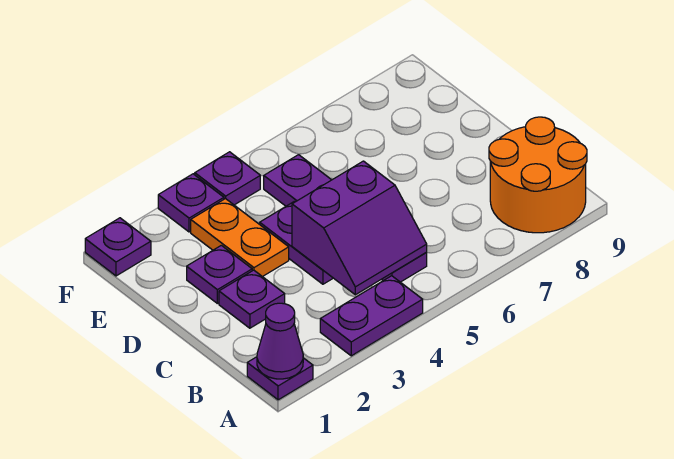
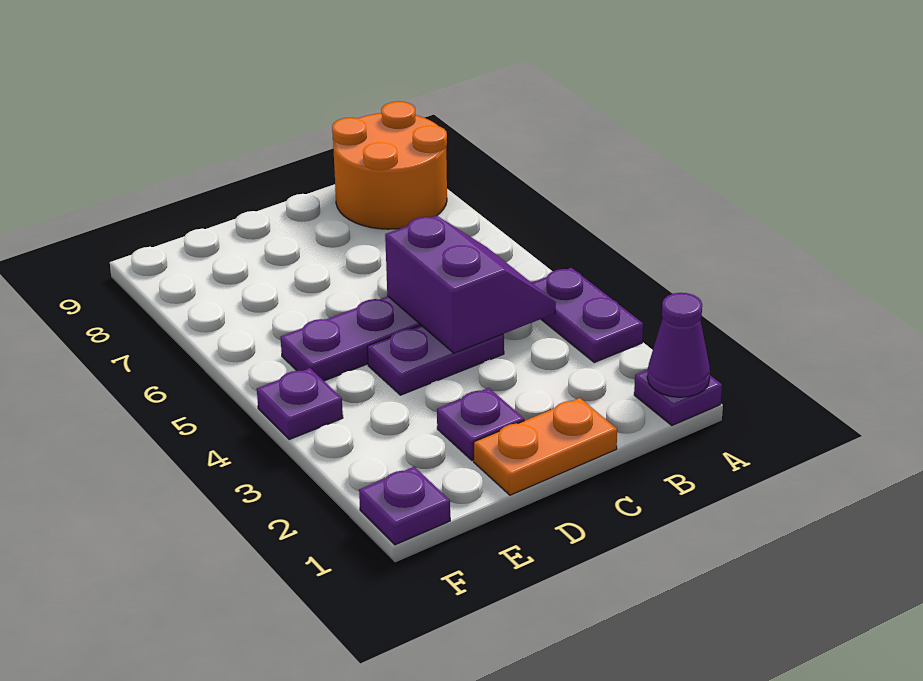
purple plate C2 level 1 -> none
orange plate D3:E3 level 1 -> orange plate C1:D1 level 1
purple plate F3 level 1 -> none

